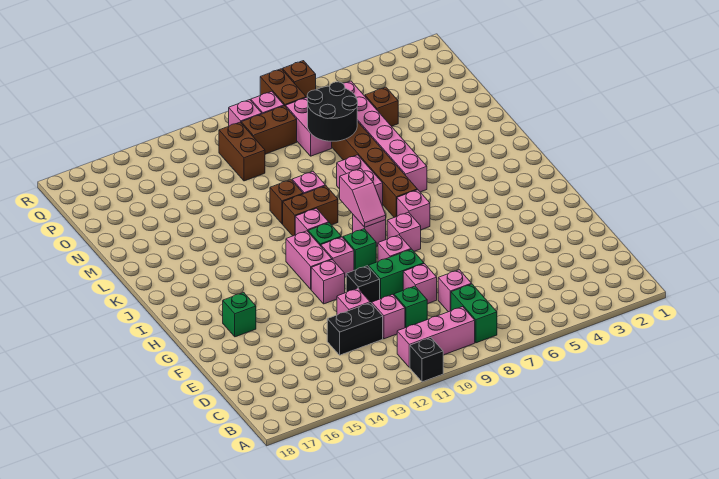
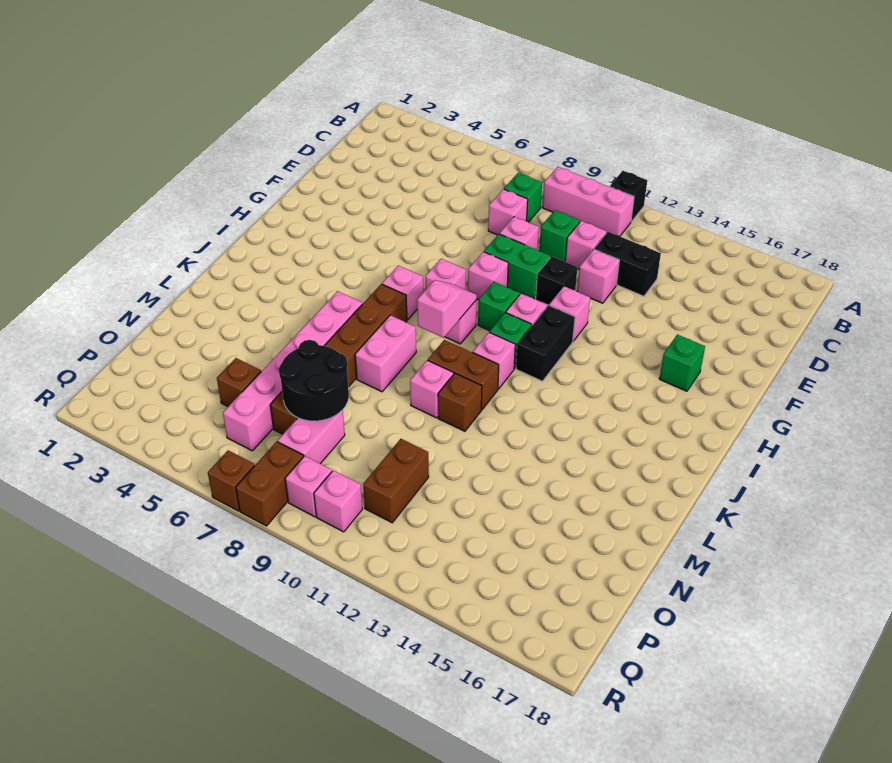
green brick B8:C8 level 1 -> green brick C8 level 1
pink brick H12:I12 level 1 -> black brick H12:I12 level 1
brown brick P9:P10 level 1 -> none

